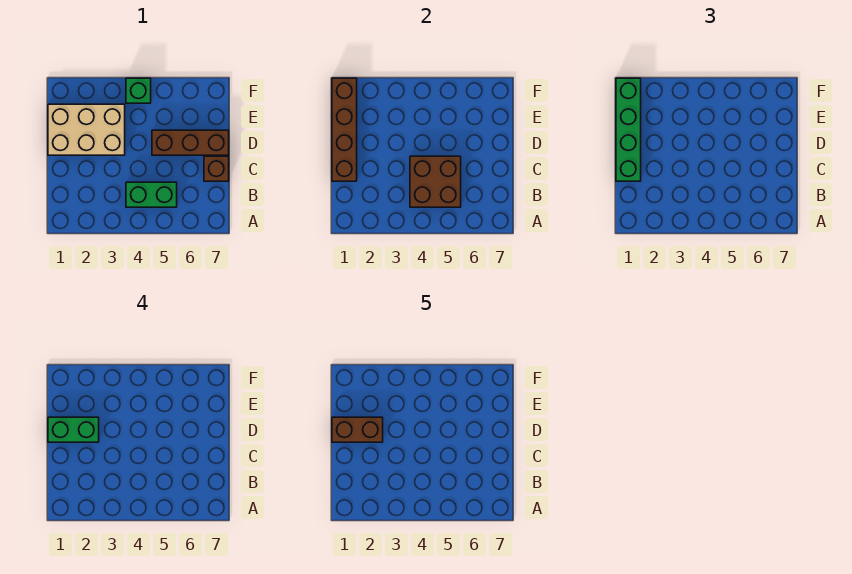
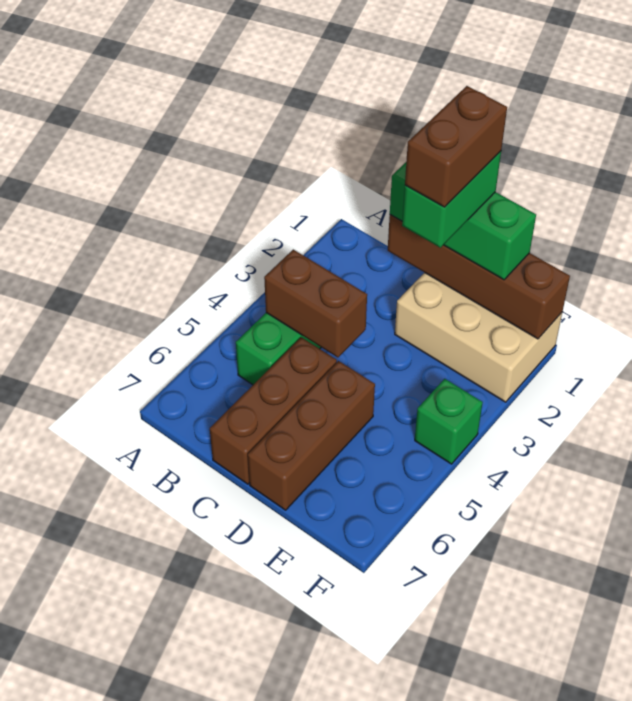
brown brick B4:C5 level 2 -> brown brick B4:C4 level 2
green brick C1:F1 level 3 -> green brick C1:E1 level 3
brown brick C7 level 1 -> brown brick C5:C7 level 1
tan brick D1:E3 level 1 -> tan brick D1:F2 level 1

